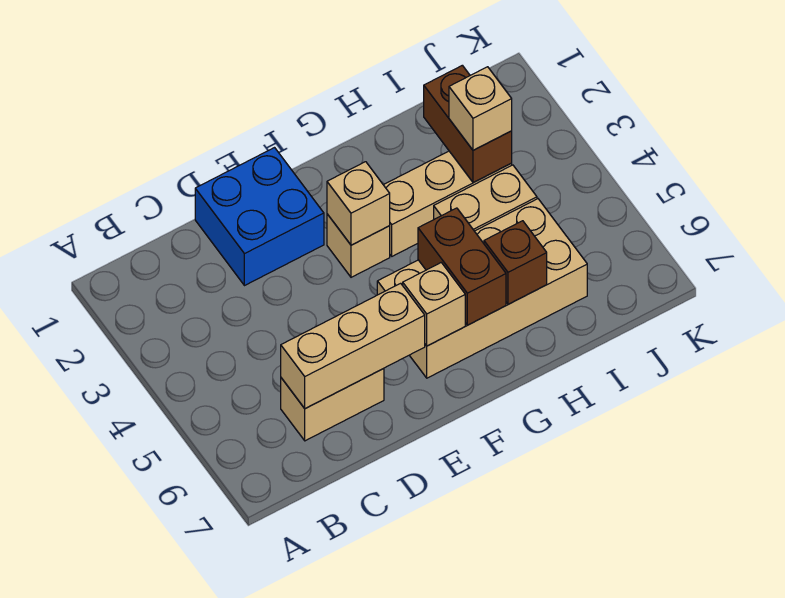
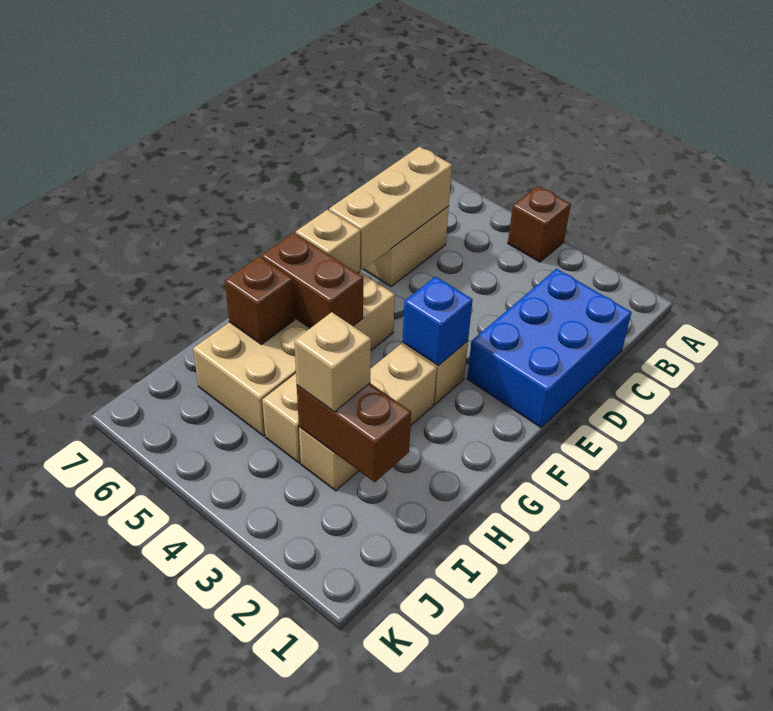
none -> brown brick A4 level 1
blue brick D1:E2 level 1 -> blue brick C1:E2 level 1
tan brick F3 level 2 -> blue brick F3 level 2

